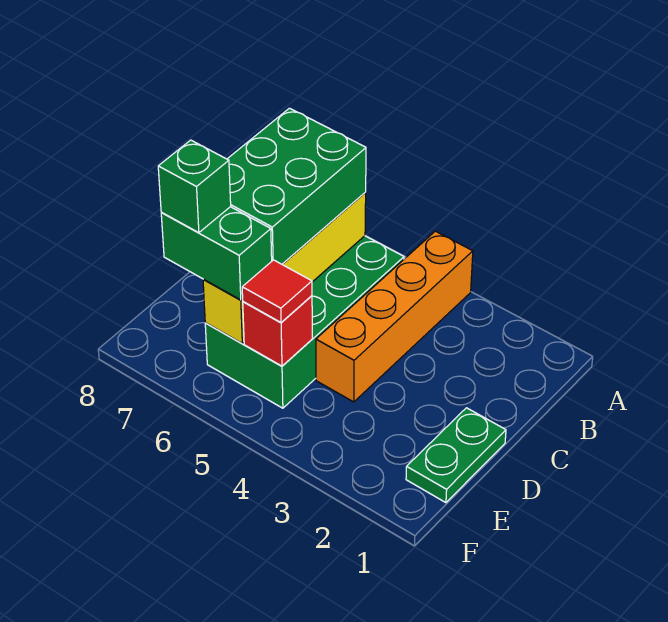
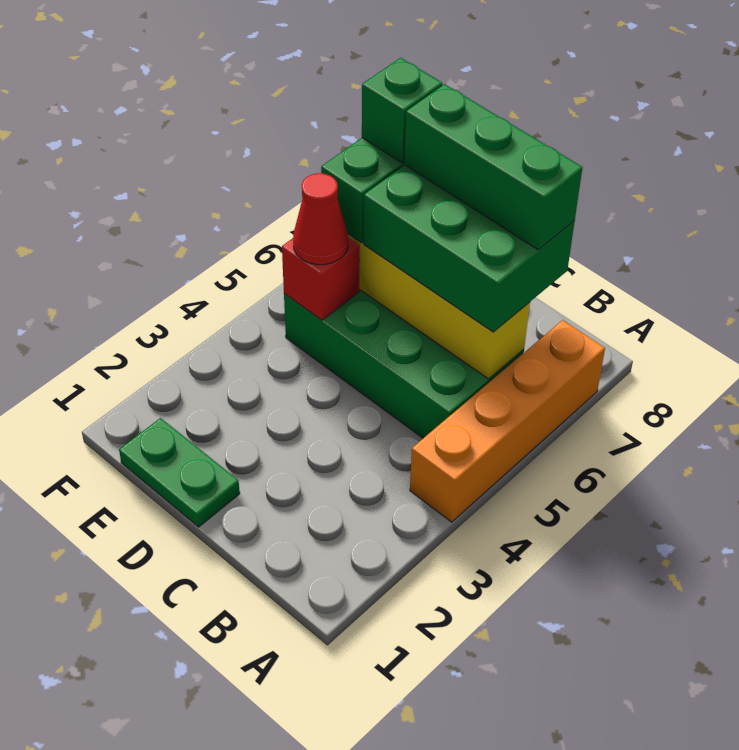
orange brick A4:D4 level 1 -> orange brick A4:A7 level 1
none -> green brick B7:D7 level 4
red tile E5 level 3 -> red cone E5 level 3

